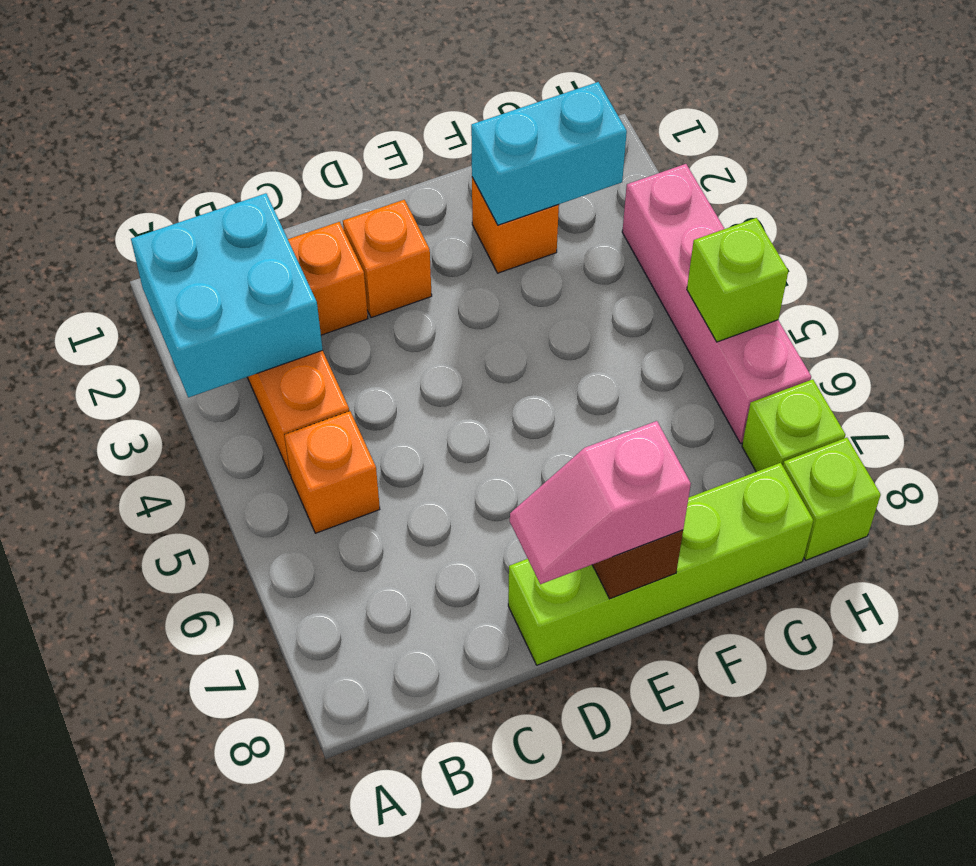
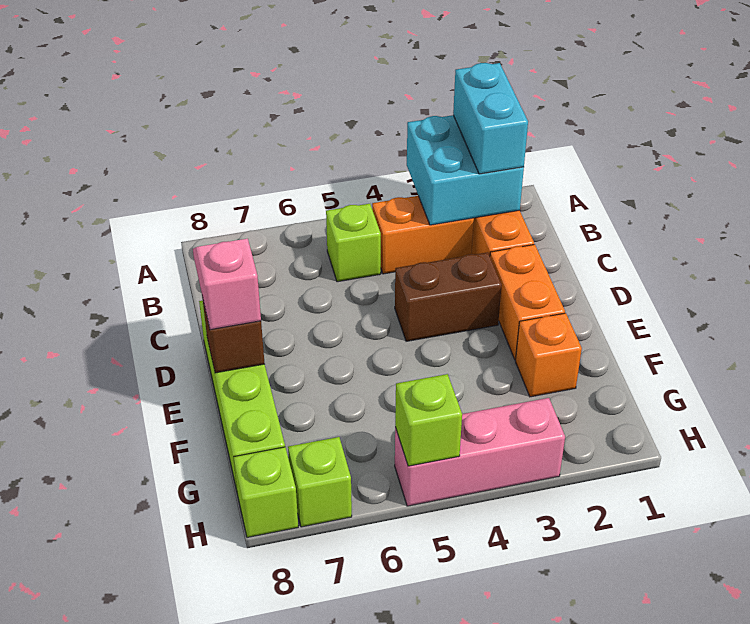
orange brick B5 level 1 -> lime brick B5 level 1
orange brick D2 level 1 -> orange brick D2:E2 level 1
none -> brown brick D3:D4 level 1
cyan brick F2:G2 level 2 -> cyan brick A2:B2 level 3
pink brick H3:H6 level 1 -> pink brick H3:H5 level 1

